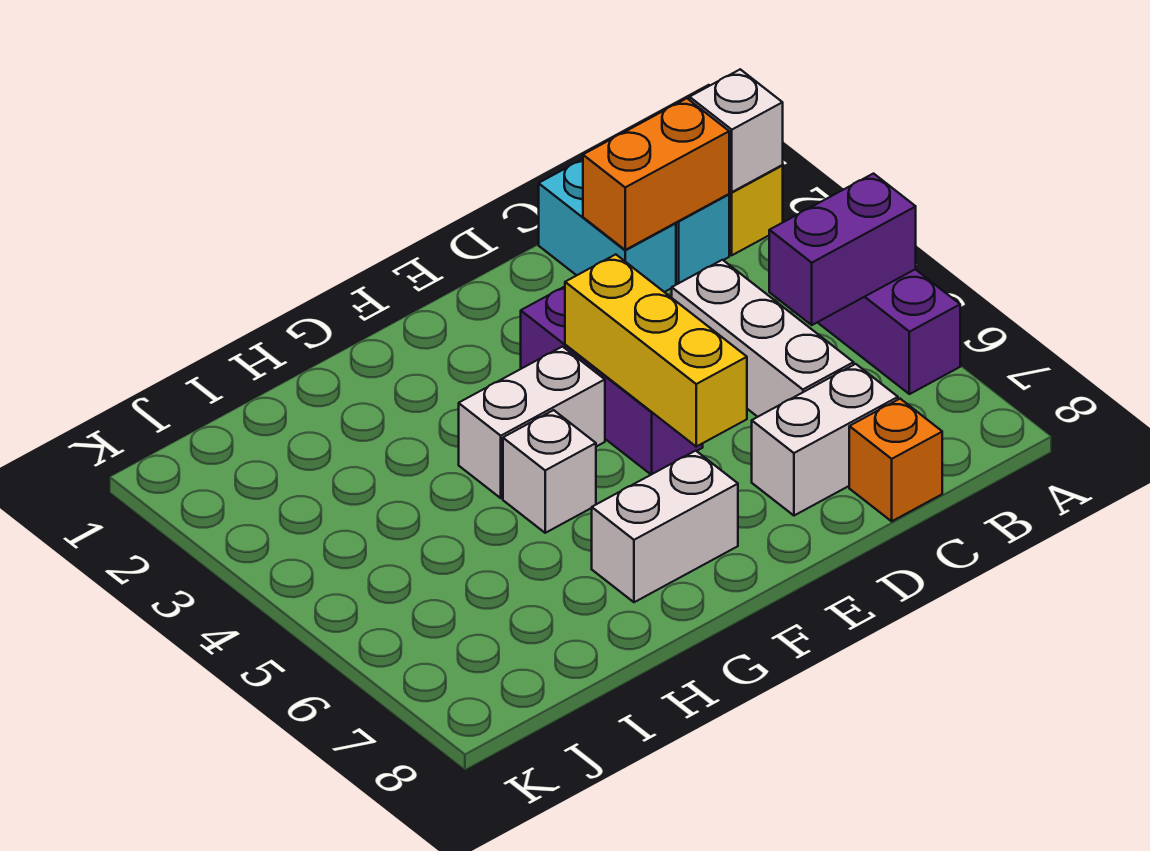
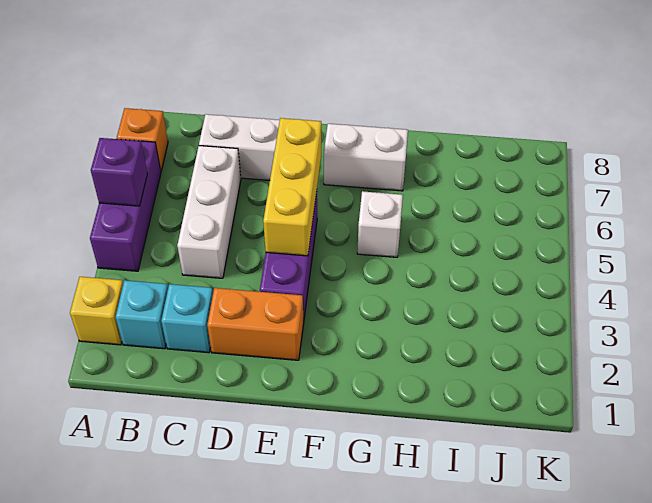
white brick A2 level 2 -> none
purple brick A5:B5 level 2 -> purple brick A5 level 2
orange brick B2:C2 level 2 -> orange brick D2:E2 level 1
cyan brick C1:C2 level 1 -> cyan brick C2 level 1
orange brick C8 level 1 -> orange brick A7 level 1
white brick F4:G4 level 1 -> none

